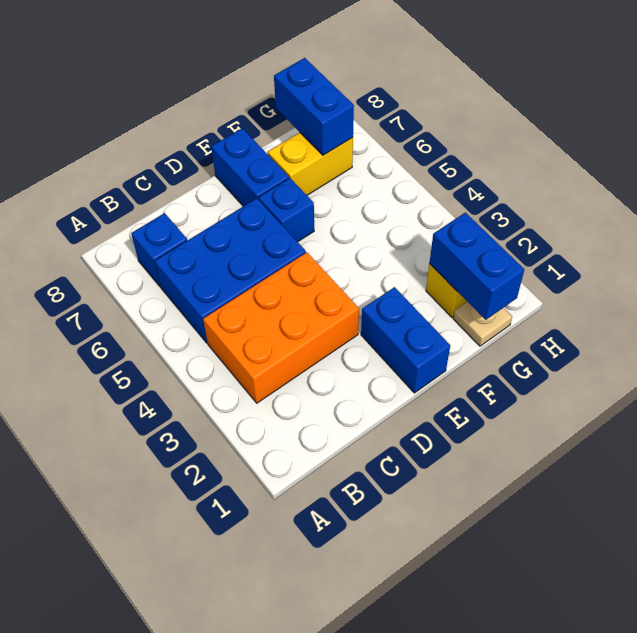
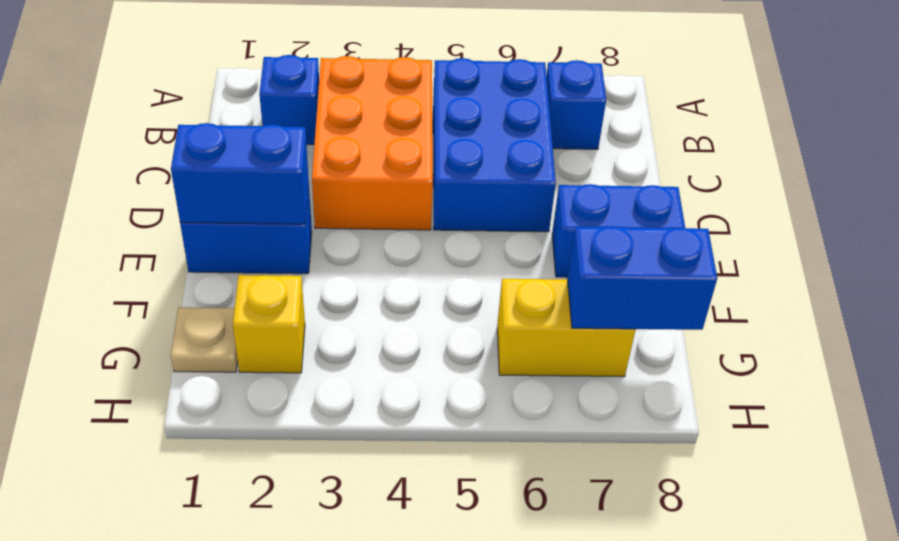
blue brick E6 level 1 -> blue brick B2 level 1
yellow brick F7:G7 level 1 -> yellow brick G6:G7 level 1
blue brick G1:G2 level 2 -> blue brick E1:E2 level 2

